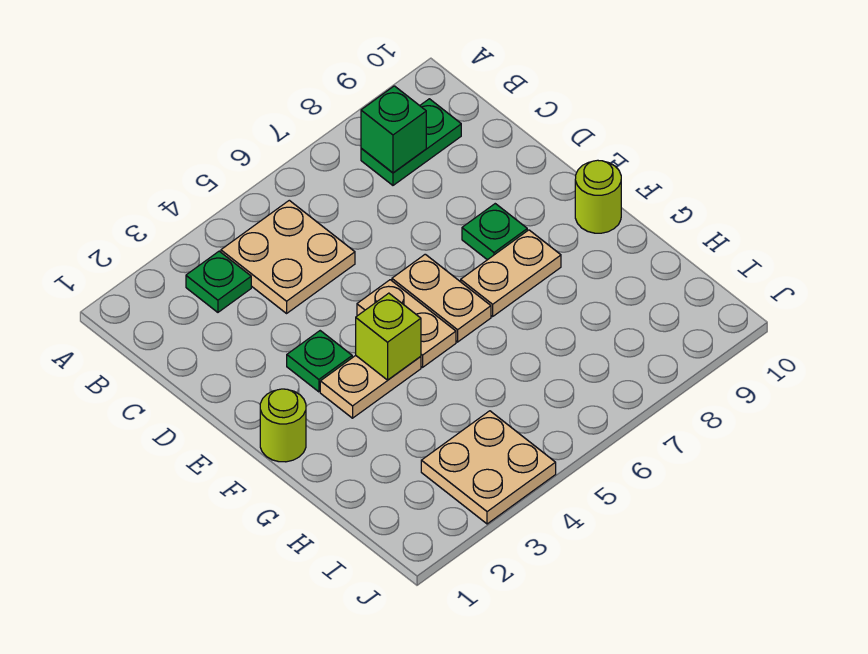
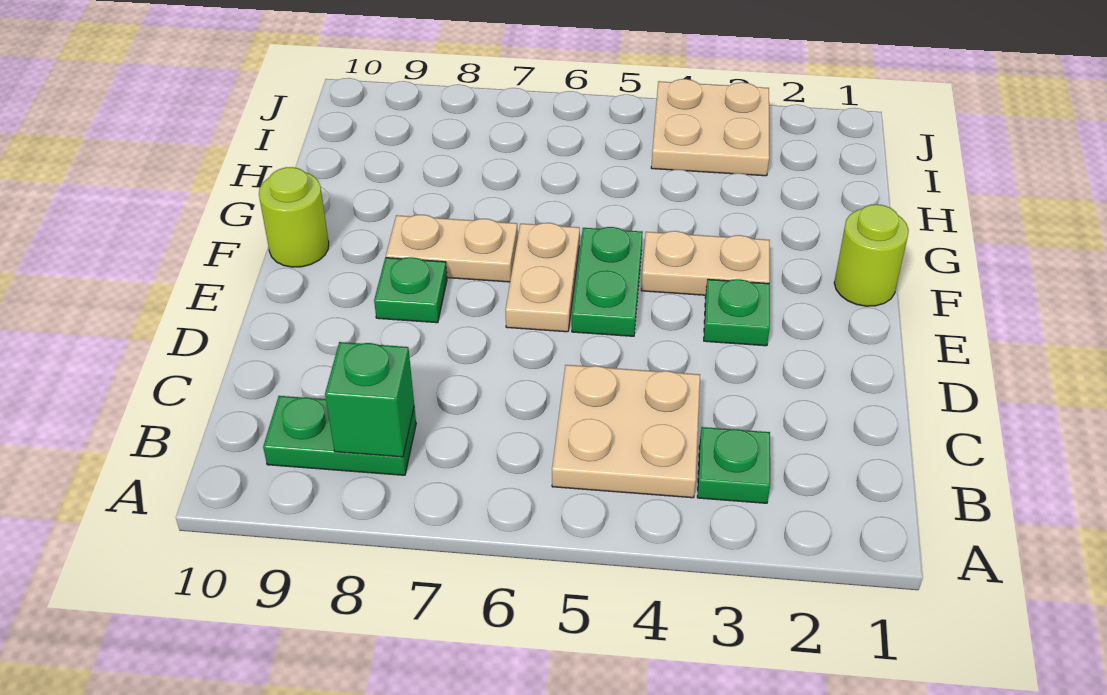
tan plate E5:F5 level 1 -> green plate E5:F5 level 1
lime brick F4 level 2 -> none

